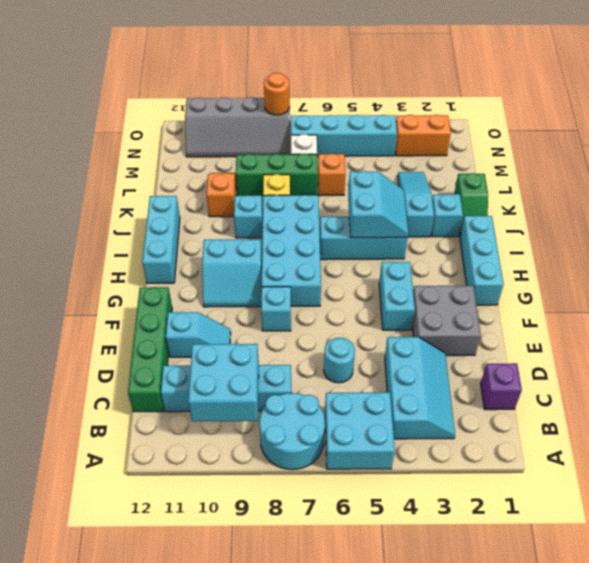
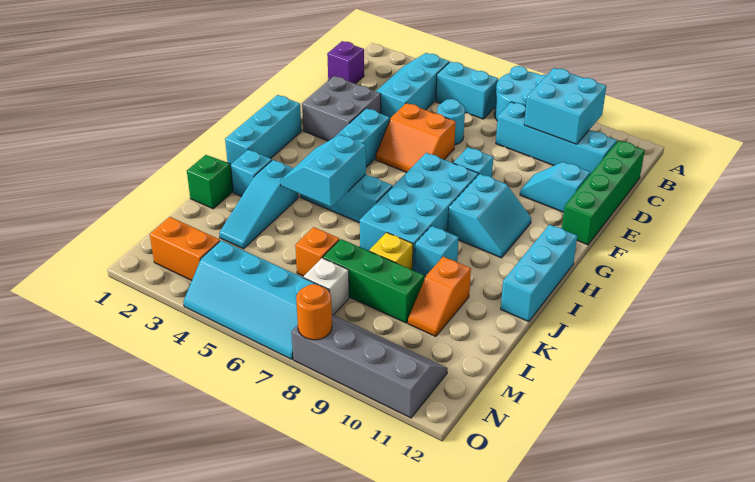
cyan brick A5:B6 level 1 -> cyan brick B5:B6 level 1
none -> orange slope E5:F6 level 1 top E
cyan slope G9:H10 level 1 top H -> cyan slope G9:H10 level 1 top 9

